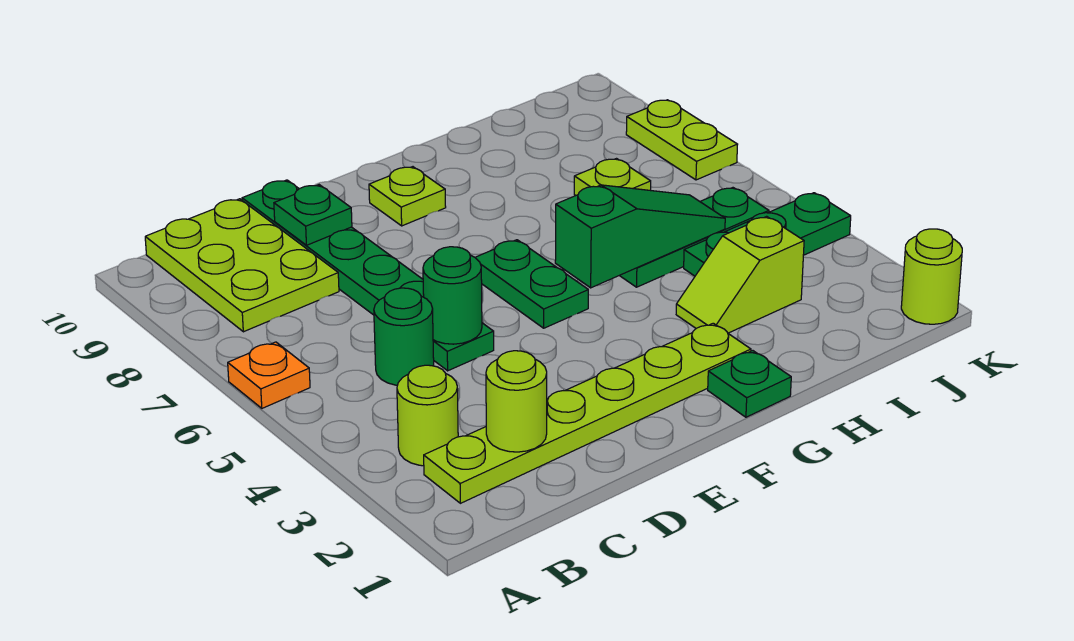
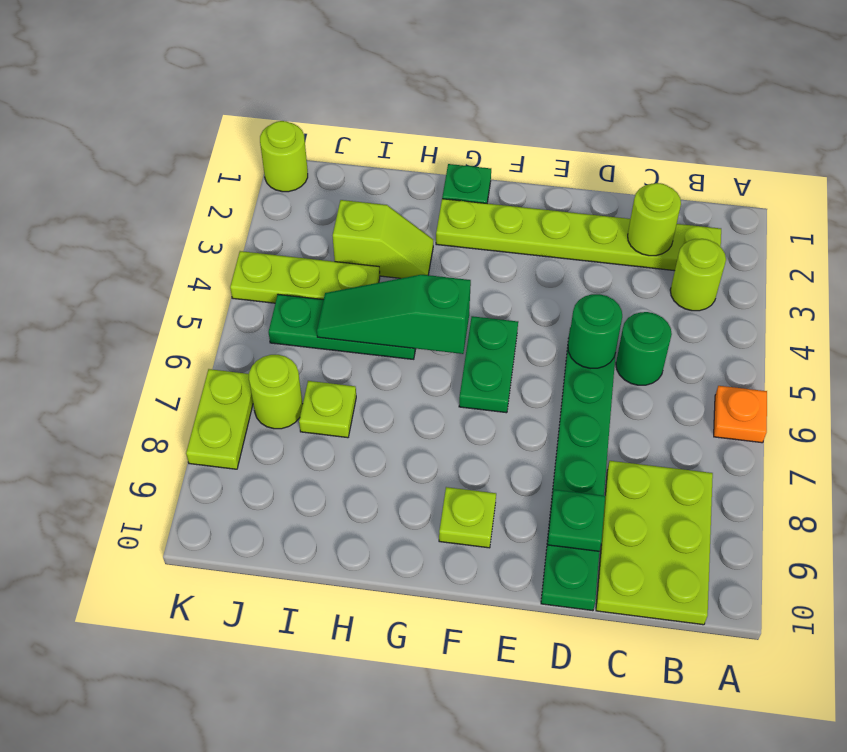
green plate I4:K4 level 1 -> lime plate I4:K4 level 1
none -> lime round brick J7 level 1

